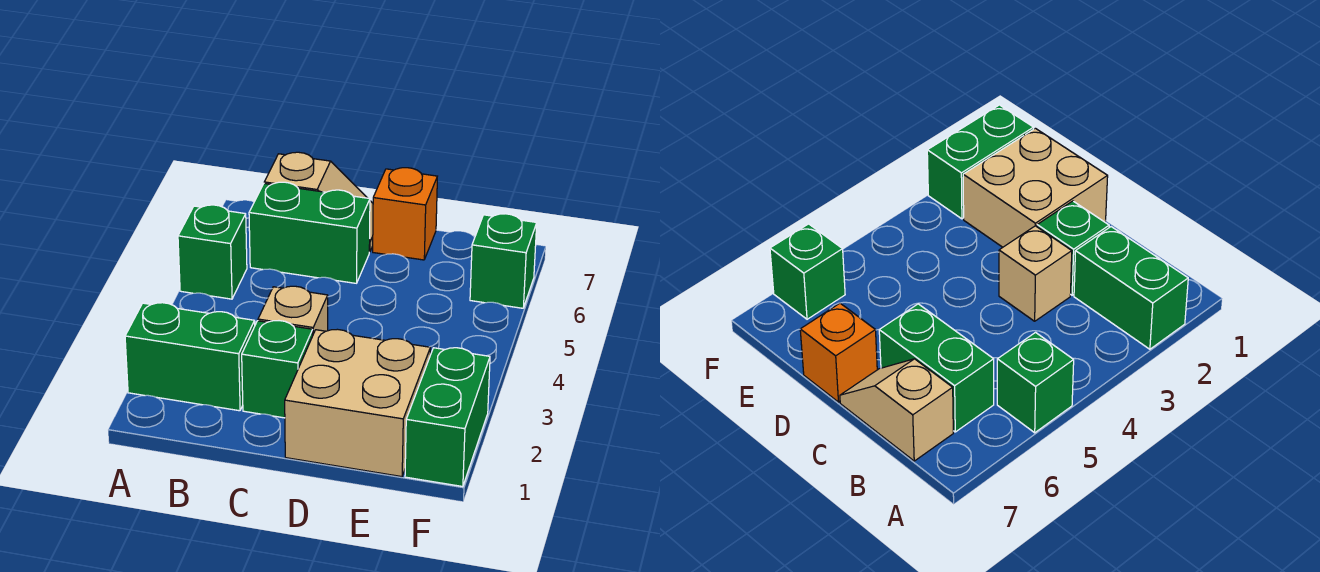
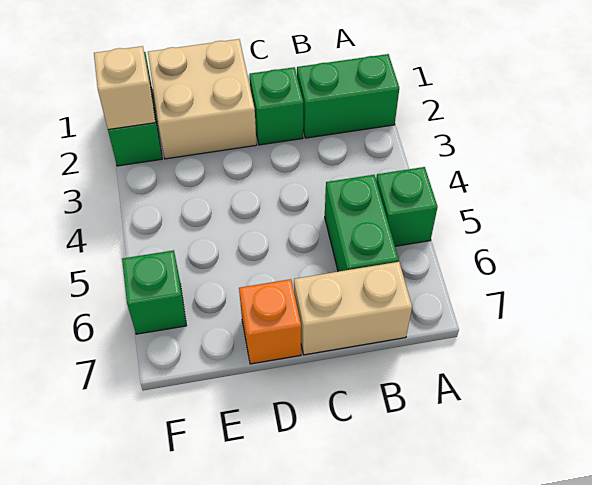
green brick B6:C6 level 1 -> green brick B5:B6 level 1
tan slope B7:C7 level 1 top B -> tan brick B7:C7 level 1
tan brick C3 level 1 -> tan brick F2 level 2

